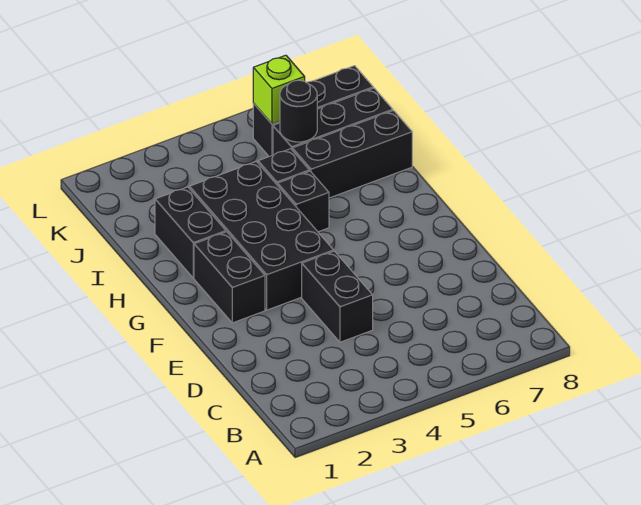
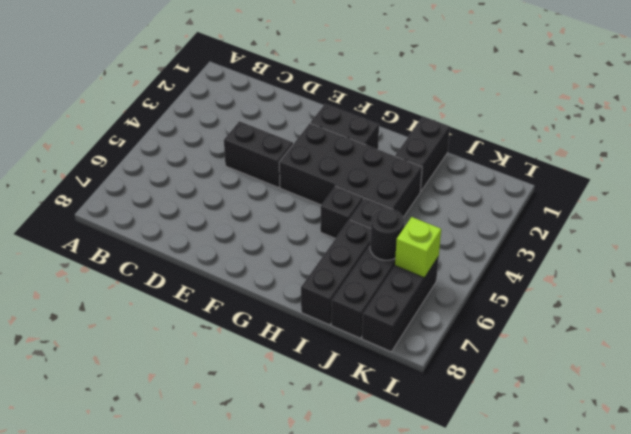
black brick H2:I2 level 1 -> black brick I1:I2 level 1

